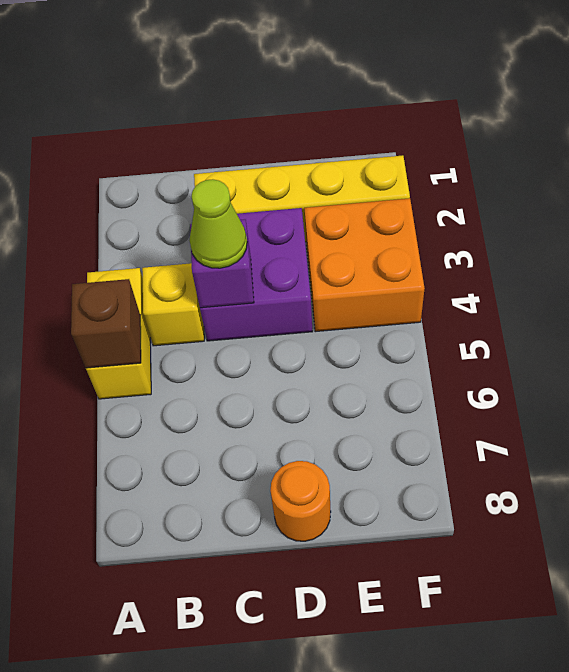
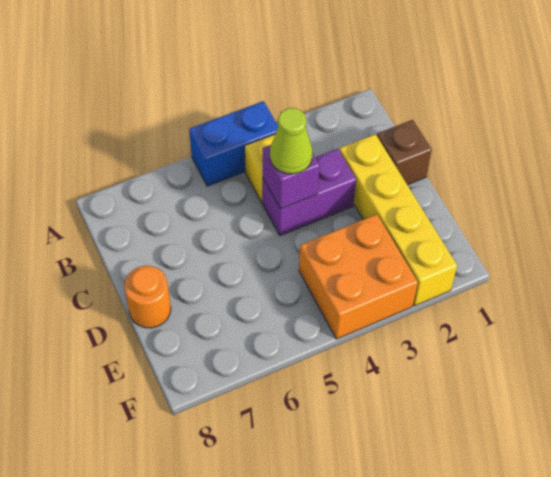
yellow brick A4:A5 level 1 -> blue brick A4:A5 level 1
brown brick A5 level 2 -> brown brick C1 level 1
purple brick C3:D4 level 1 -> purple brick C3:C4 level 1

